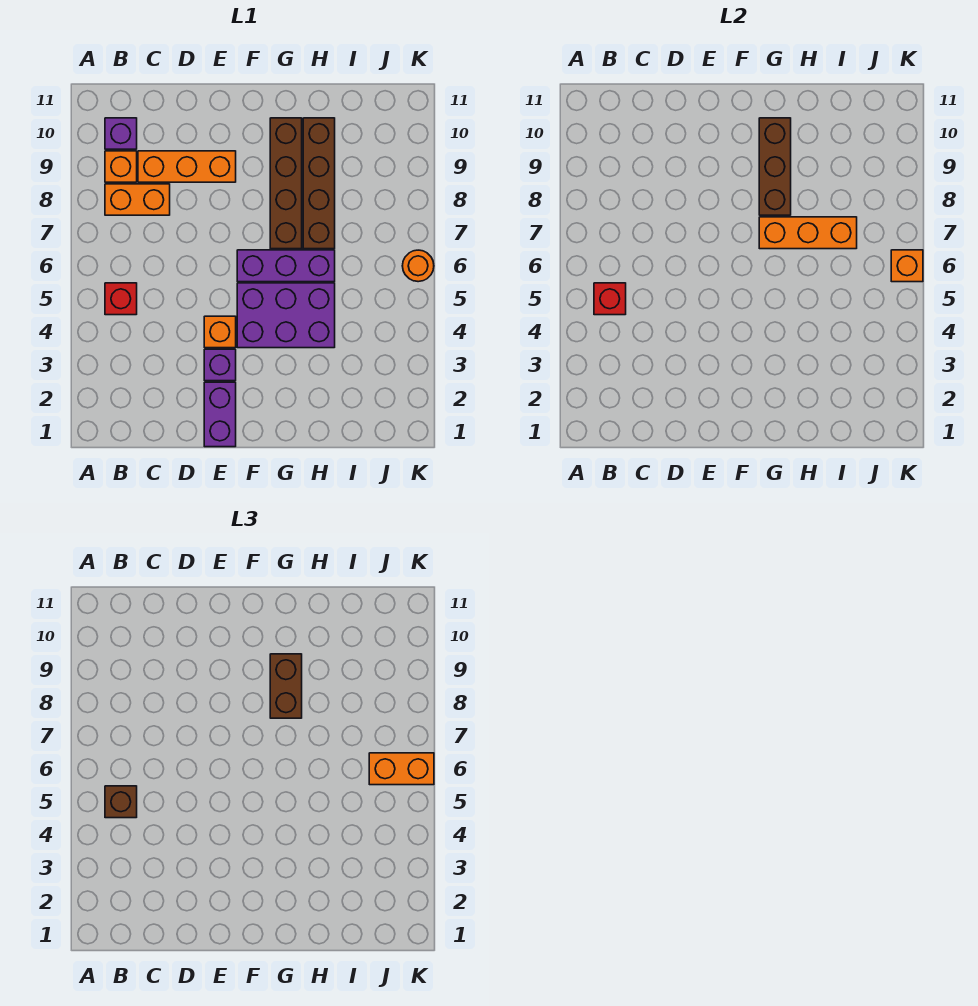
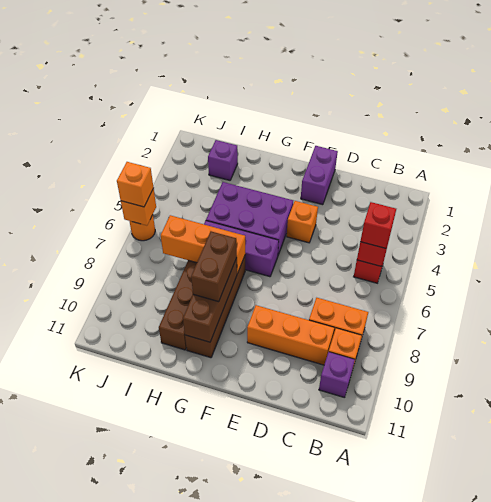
brown brick B5 level 3 -> red brick B5 level 3
purple brick E3 level 1 -> purple brick I2 level 1
orange brick J6:K6 level 3 -> orange brick K6 level 3

